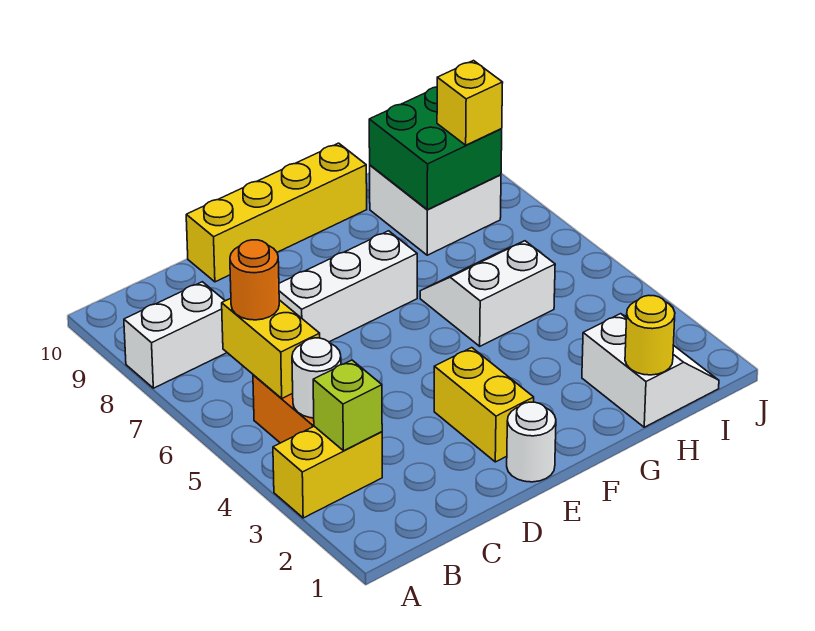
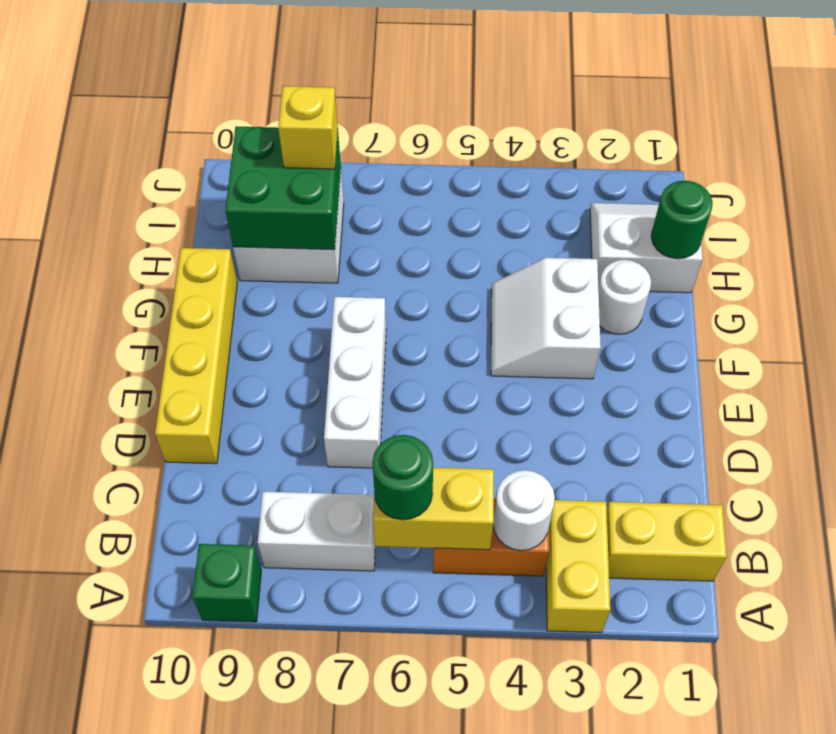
white brick A8:B8 level 1 -> white brick B7:B8 level 1
none -> green brick A9 level 1
lime brick B3 level 2 -> none
orange round brick B6 level 3 -> green round brick B6 level 3
white round brick E1 level 1 -> white round brick G2 level 1
yellow brick E2:E3 level 1 -> yellow brick B1:B2 level 1
white slope G5:H6 level 1 top 5 -> white slope F3:G4 level 1 top 3
yellow round brick H1 level 2 -> green round brick H1 level 2

